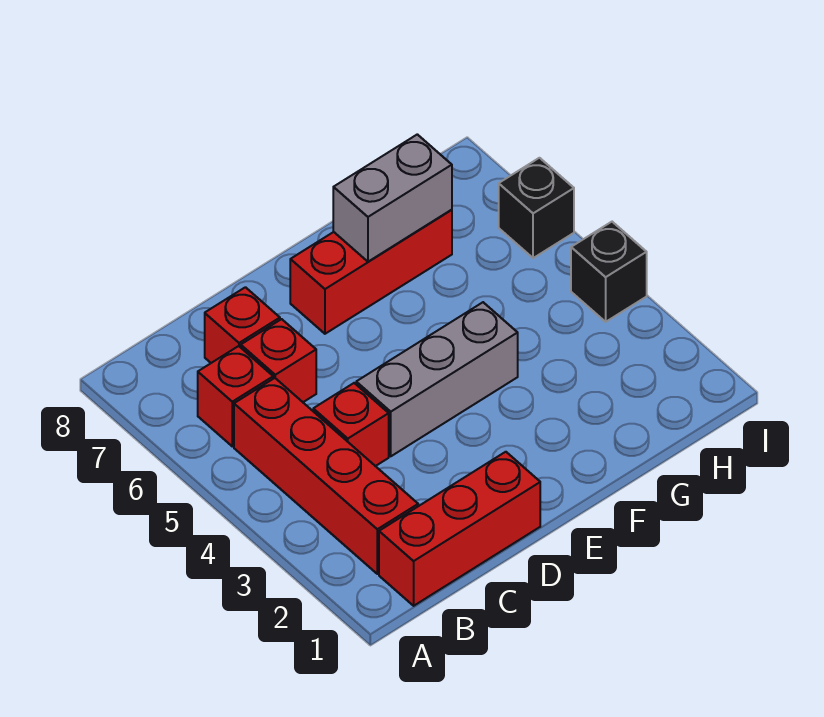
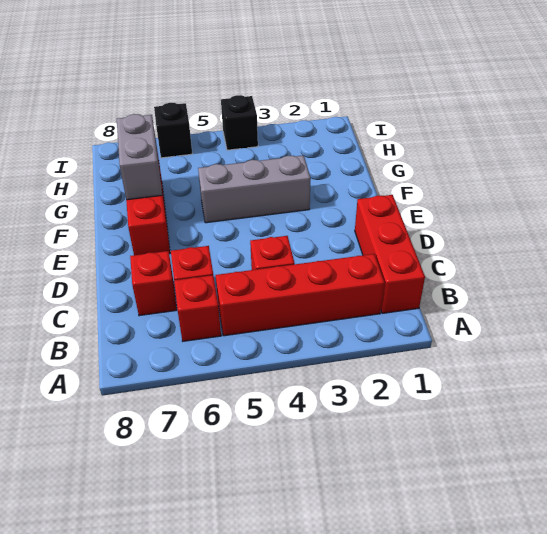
grey brick D4:F4 level 1 -> grey brick F3:F5 level 1

